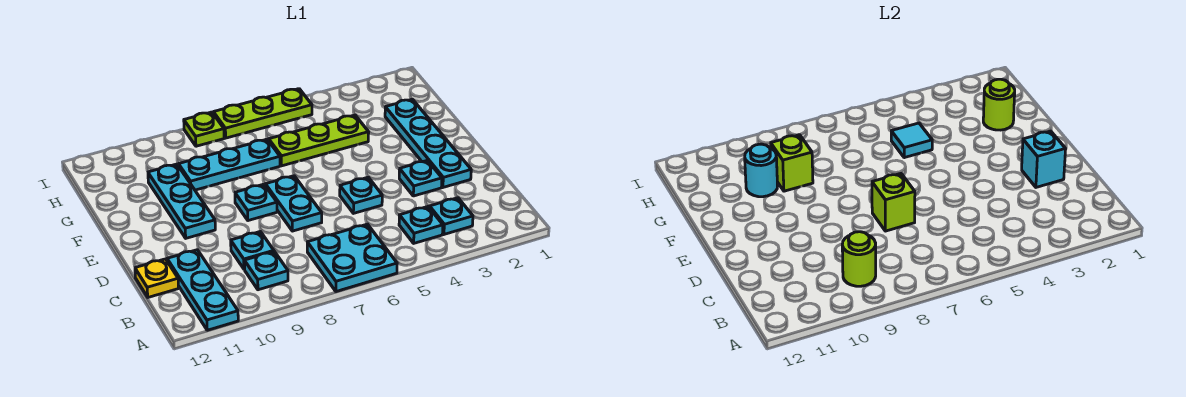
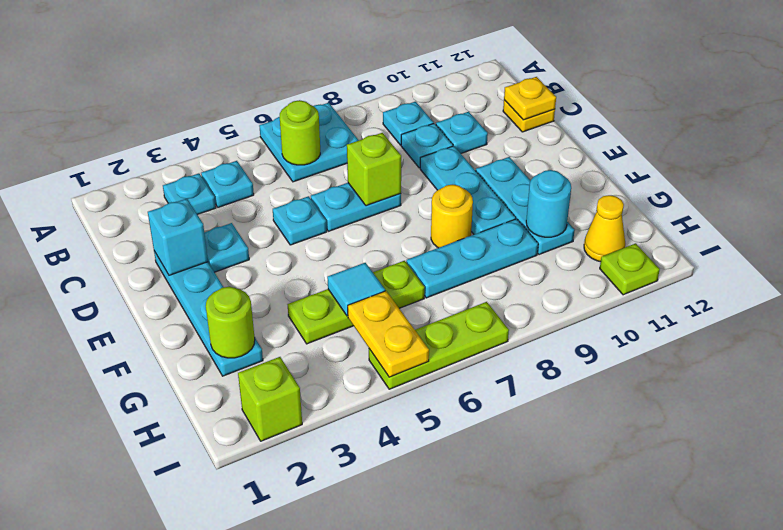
cyan plate A11:C11 level 1 -> cyan plate D9:F9 level 1
lime round brick B9 level 2 -> lime round brick B6 level 2
none -> yellow plate C12 level 2
cyan plate D7:E7 level 1 -> cyan plate D6:D7 level 1
cyan plate E8 level 1 -> cyan plate C10 level 1
none -> yellow round brick F8 level 1
lime brick G9 level 2 -> lime brick I2 level 1
none -> yellow plate H5:I5 level 2
none -> yellow cone H11 level 1
lime plate I8 level 1 -> lime plate I11 level 1

